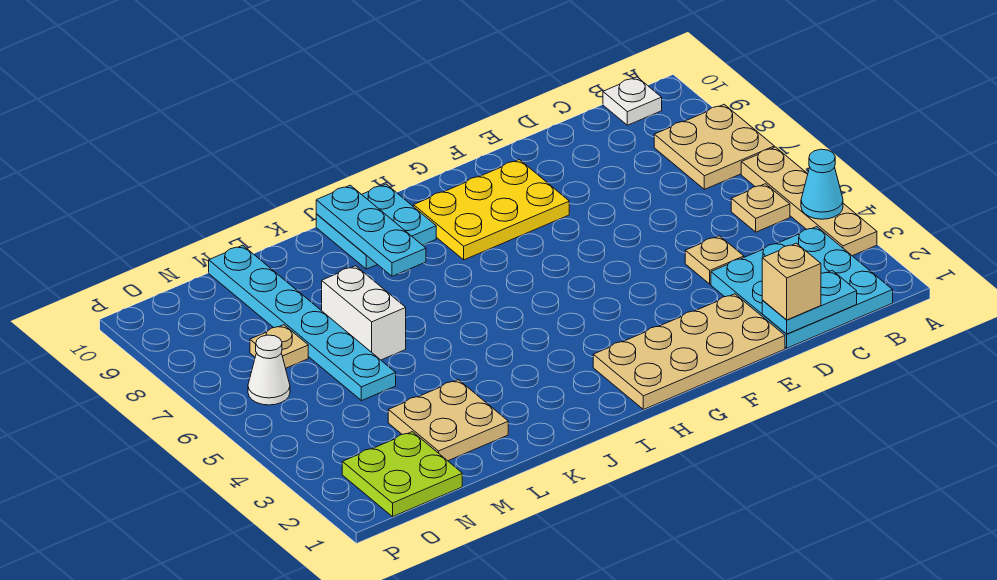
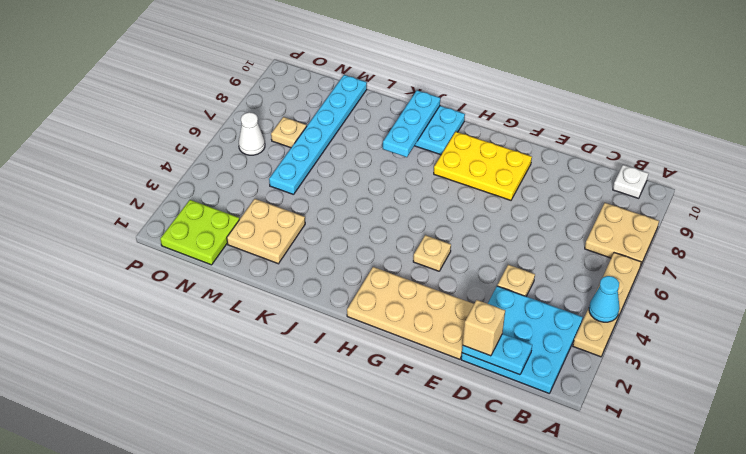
tan plate B5 level 1 -> tan plate G4 level 1
white brick L6:L7 level 1 -> none

